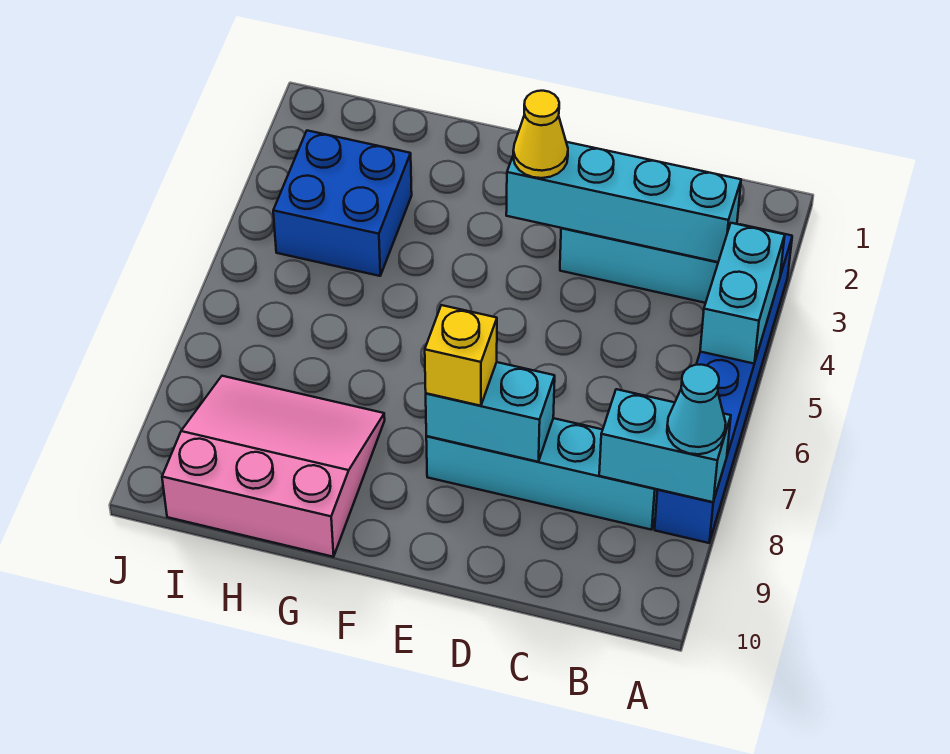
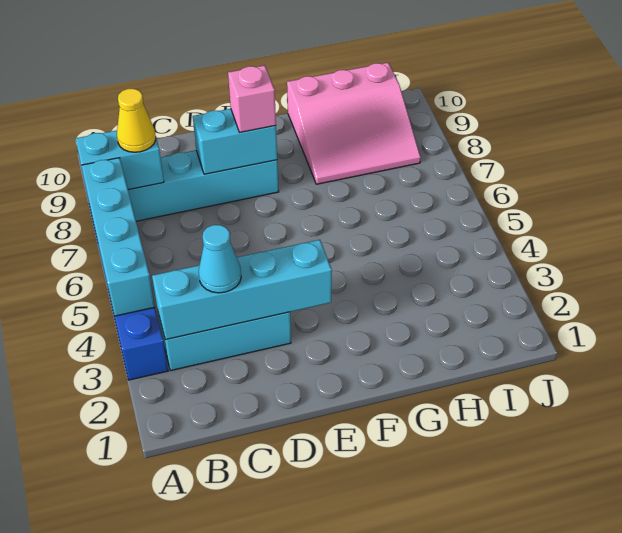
cyan brick A4:A5 level 2 -> cyan brick A4:A7 level 2
cyan cone A8 level 3 -> cyan cone C3 level 3
yellow cone E3 level 3 -> yellow cone B8 level 3
yellow brick E8 level 3 -> pink brick E8 level 3
blue brick H3:I4 level 1 -> none

